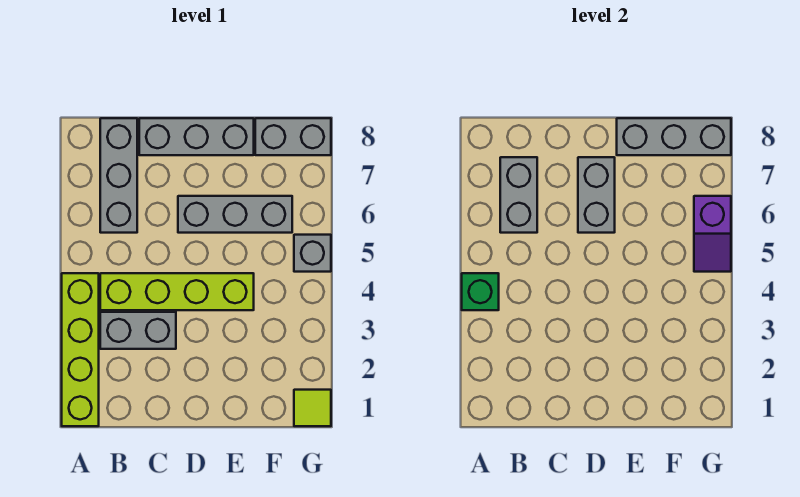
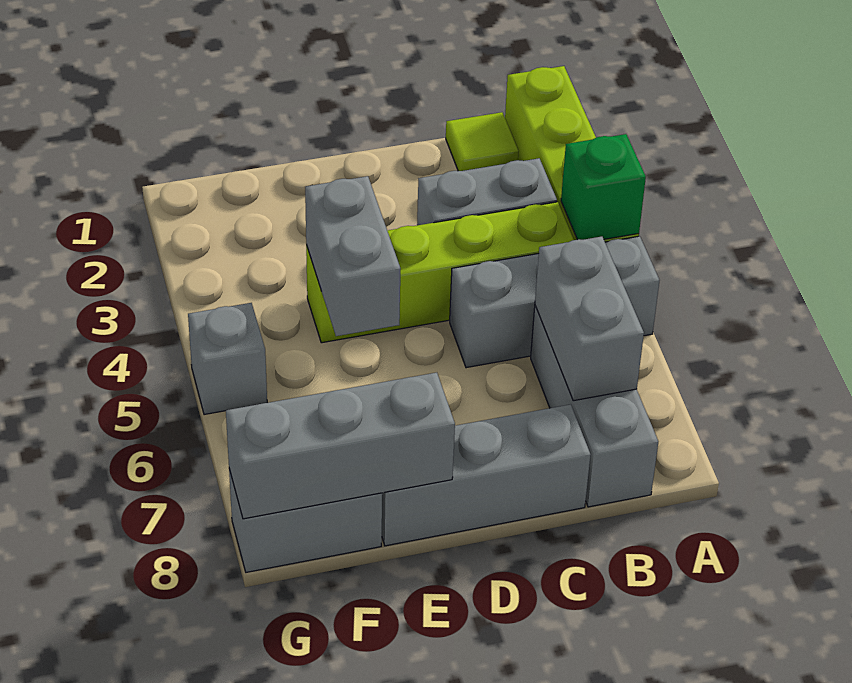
grey brick D6:F6 level 1 -> grey brick A5:C5 level 1
grey brick D6:D7 level 2 -> grey brick E4:E5 level 2
lime tile G1 level 1 -> lime tile B1 level 1
purple slope G5:G6 level 2 top 6 -> none

